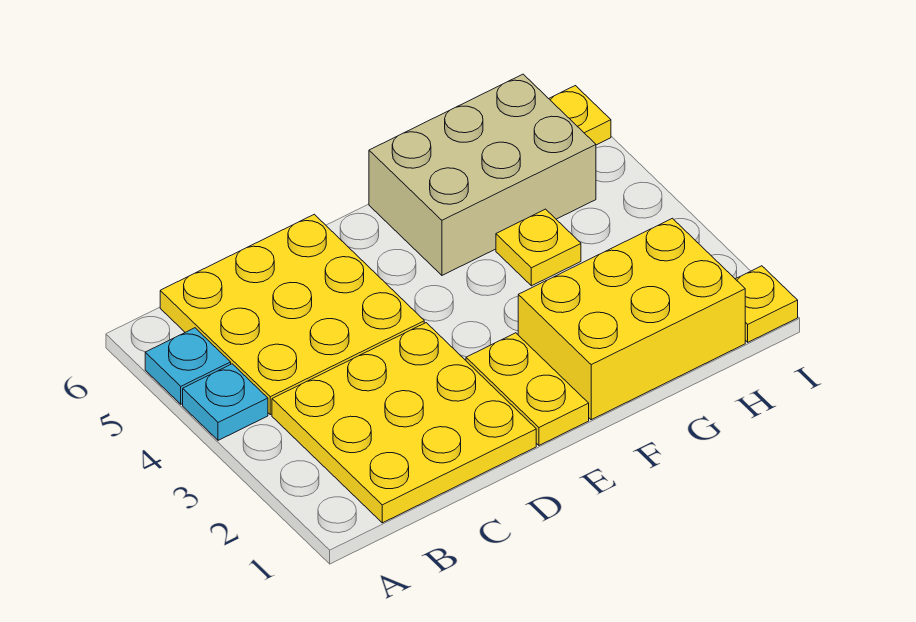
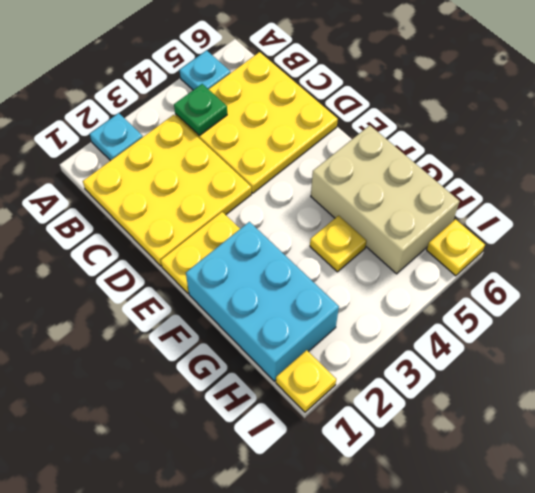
cyan plate A4 level 1 -> cyan plate A2 level 1
none -> green plate B4 level 2
yellow brick F1:H2 level 1 -> cyan brick F1:H2 level 1

